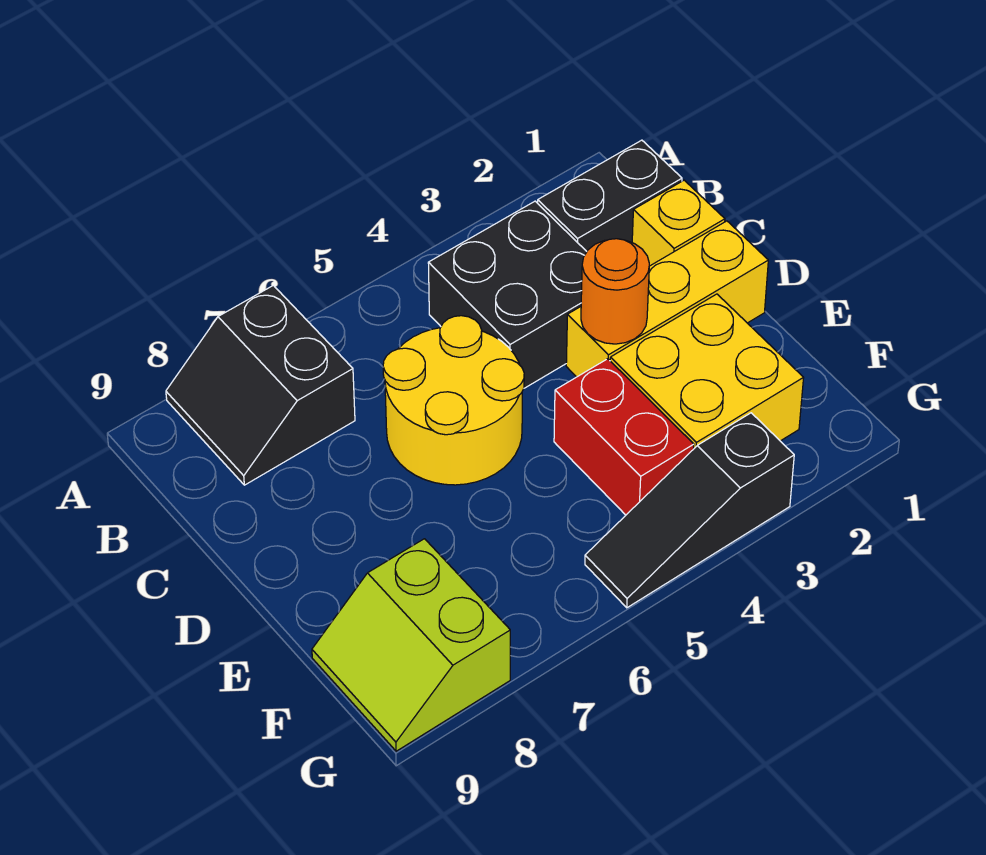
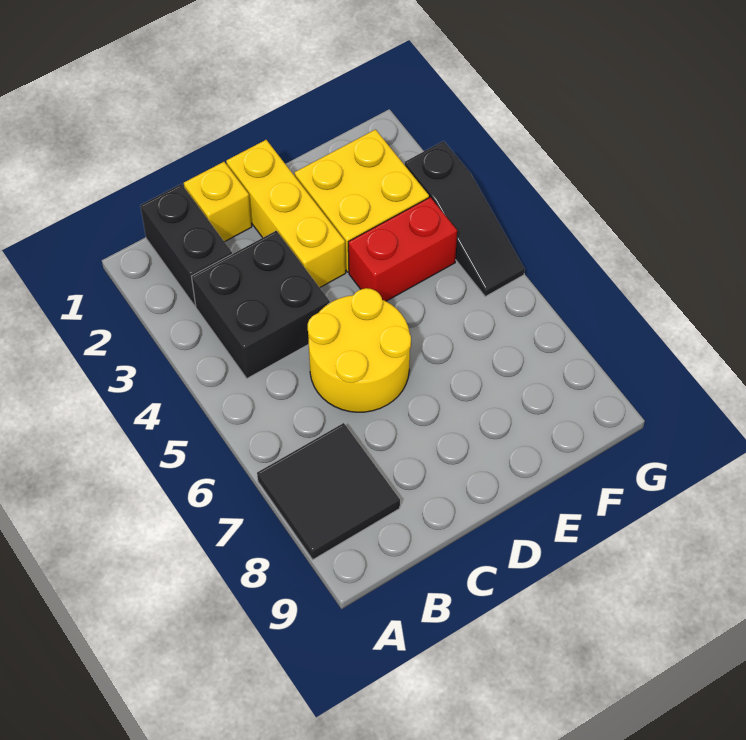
black slope A7:B8 level 1 top 7 -> black tile A7:B8 level 1
orange round brick D3 level 2 -> none
lime slope F8:G9 level 1 top 8 -> none

